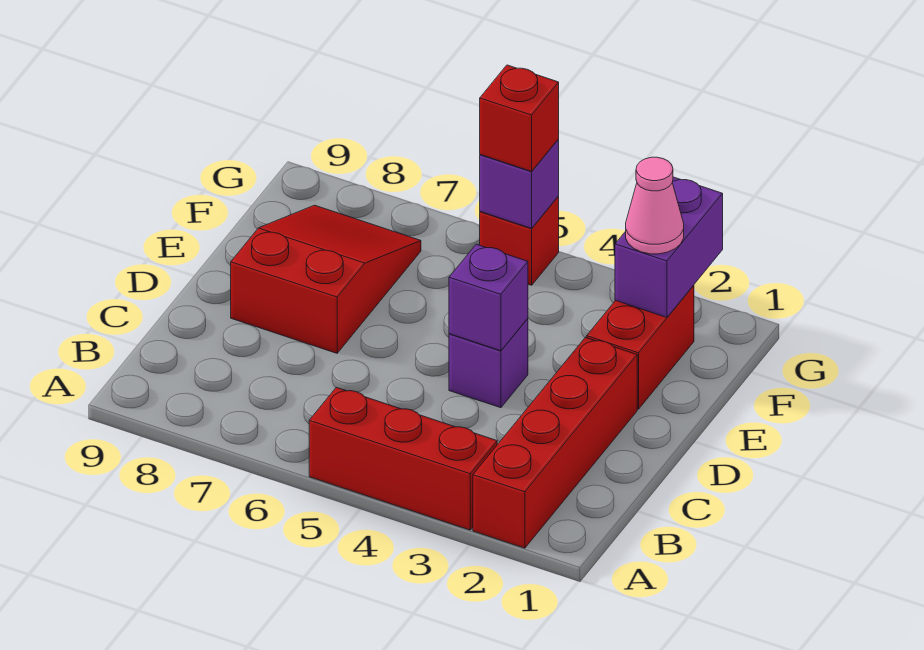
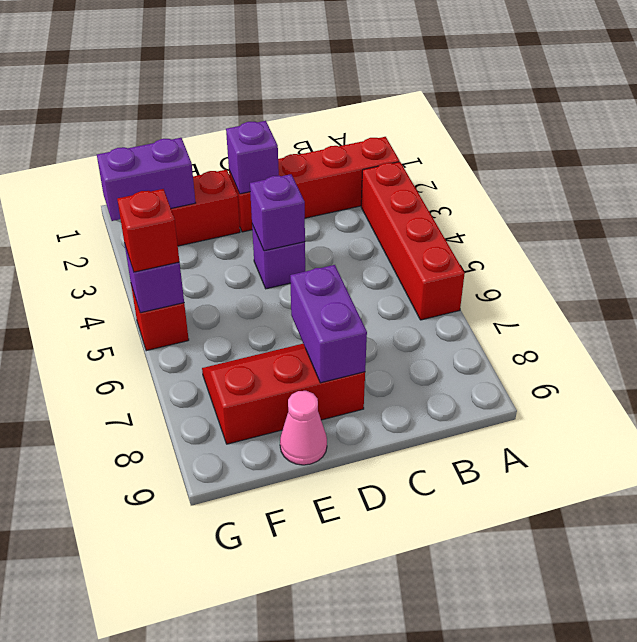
red brick A3:A5 level 1 -> red brick A3:A6 level 1
none -> purple brick D2 level 2
red slope D7:F8 level 1 top D -> red slope D7:F8 level 1 top 8
none -> purple brick D7:D8 level 2
pink cone F2 level 3 -> pink cone E9 level 1

